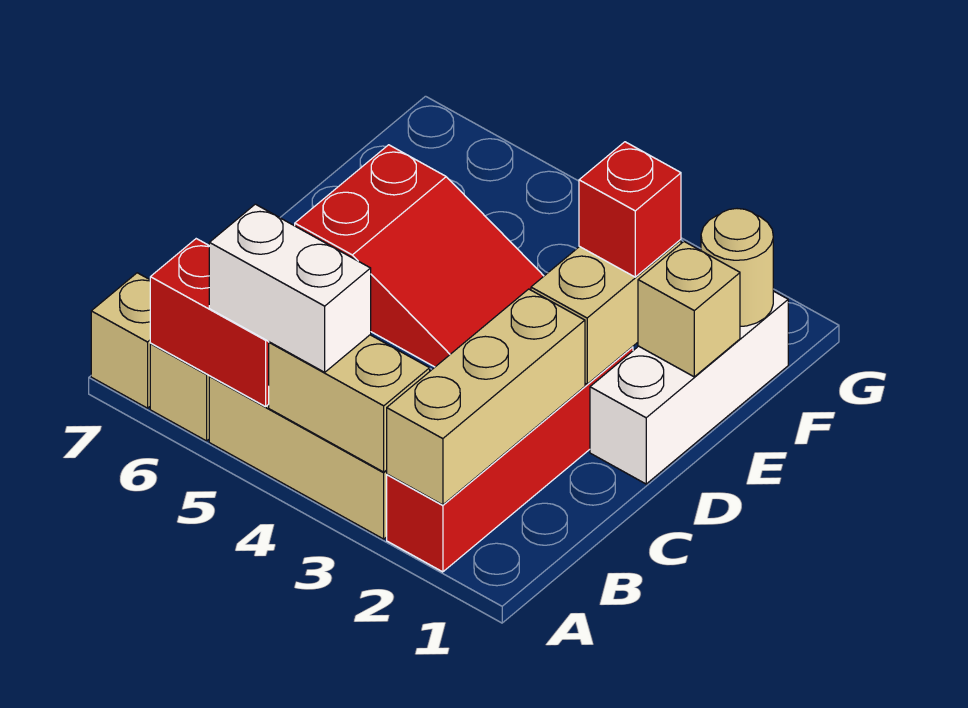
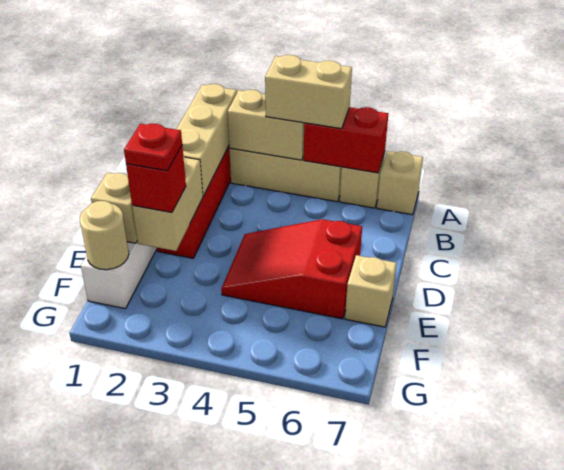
white brick A4:A5 level 3 -> tan brick A4:A5 level 3
none -> red plate E2 level 4
none -> tan brick E7 level 1

